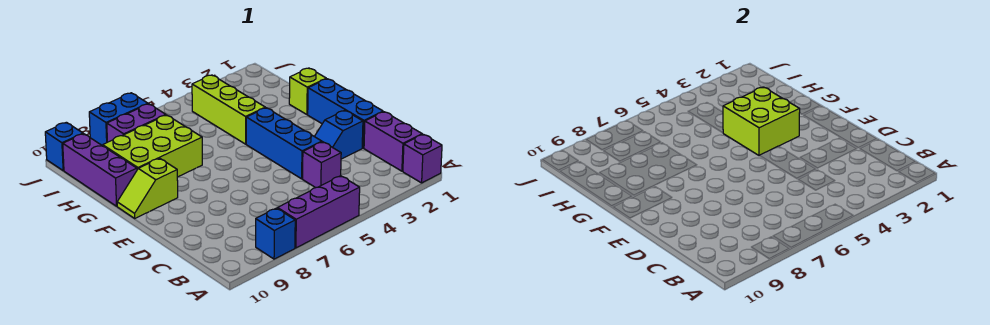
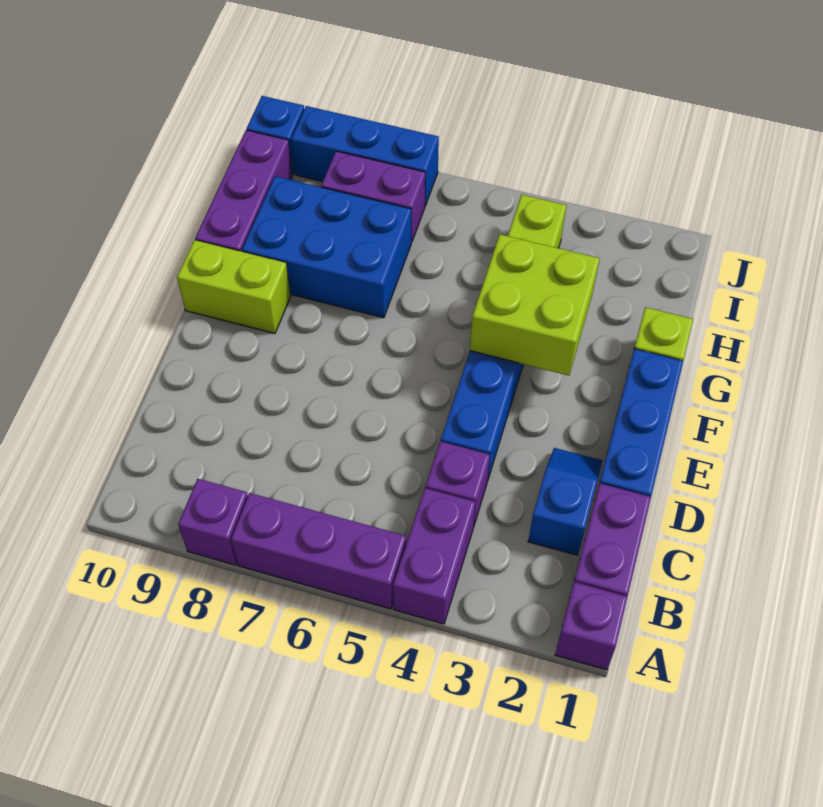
none -> purple brick A4:B4 level 1
blue brick A8 level 1 -> purple brick A8 level 1
blue slope D2:D3 level 1 top 2 -> blue slope C2:D2 level 1 top C
lime slope F9:F10 level 1 top 9 -> lime brick F9:F10 level 1
lime brick G7:H9 level 1 -> blue brick G7:H9 level 1
blue brick J7:J8 level 1 -> blue brick J7:J9 level 1

